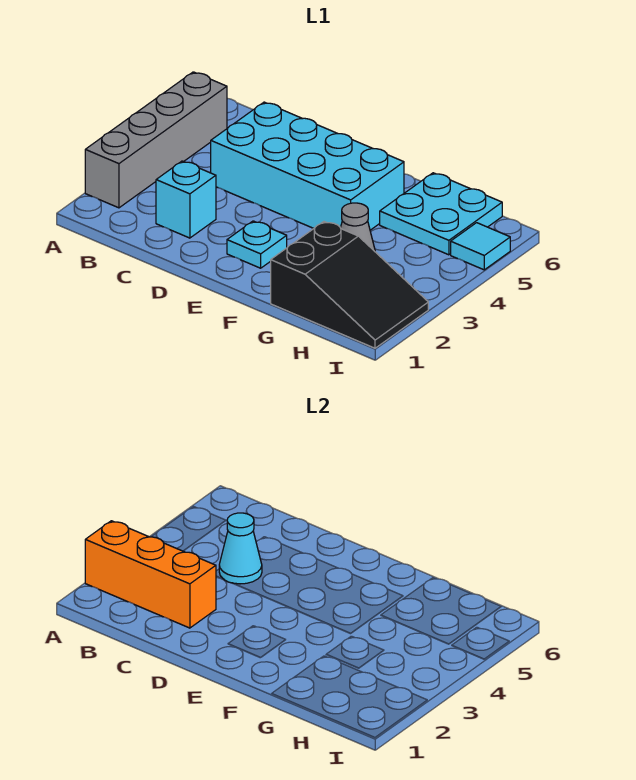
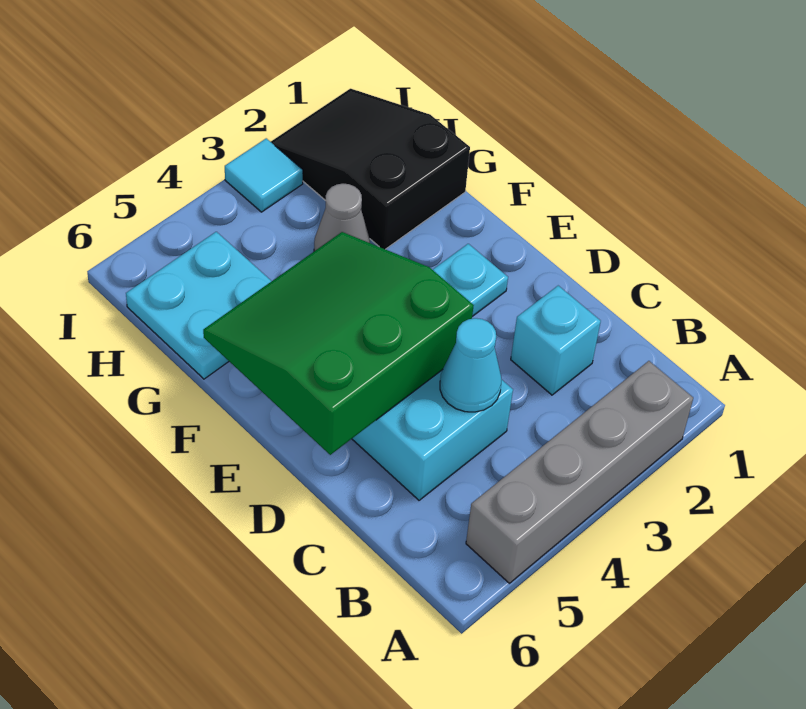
orange brick A2:C2 level 2 -> none
none -> green slope D4:F6 level 2 top D
cyan tile I5 level 1 -> cyan tile I3 level 1

